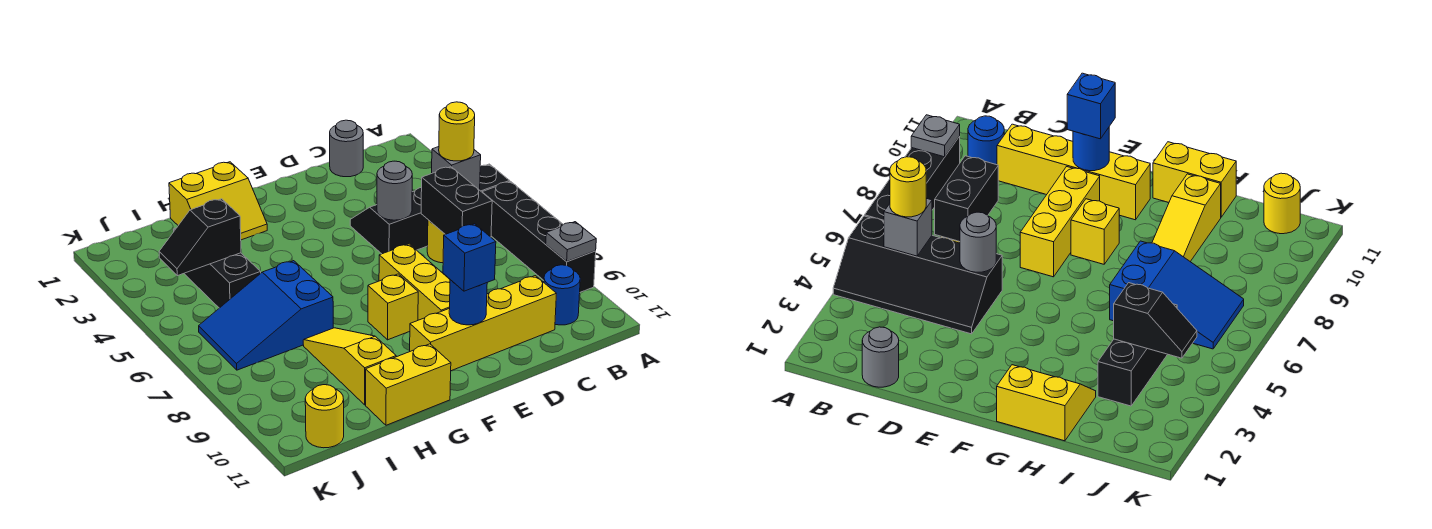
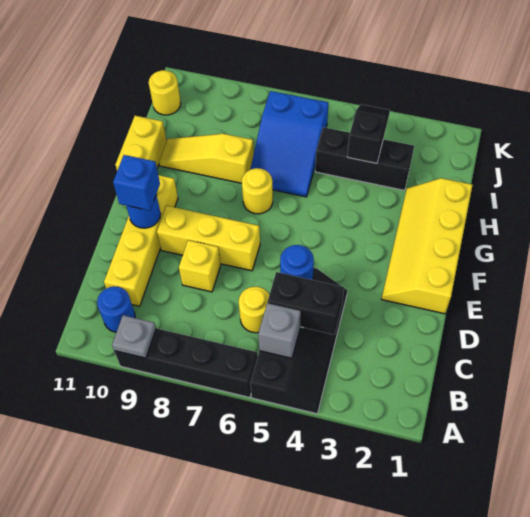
yellow round brick B5 level 3 -> yellow round brick G7 level 1
grey round brick C1 level 1 -> none
black brick C6:C7 level 2 -> black brick C4:C5 level 2
grey round brick D5 level 2 -> blue round brick D5 level 2
yellow brick F8 level 1 -> yellow brick D8 level 1
yellow slope G1:H2 level 1 top 1 -> yellow slope E1:H2 level 1 top 1
blue slope H6:J7 level 1 top H -> blue slope H6:J7 level 1 top J
yellow slope H8:H10 level 1 top 10 -> yellow slope H8:H10 level 1 top 8

